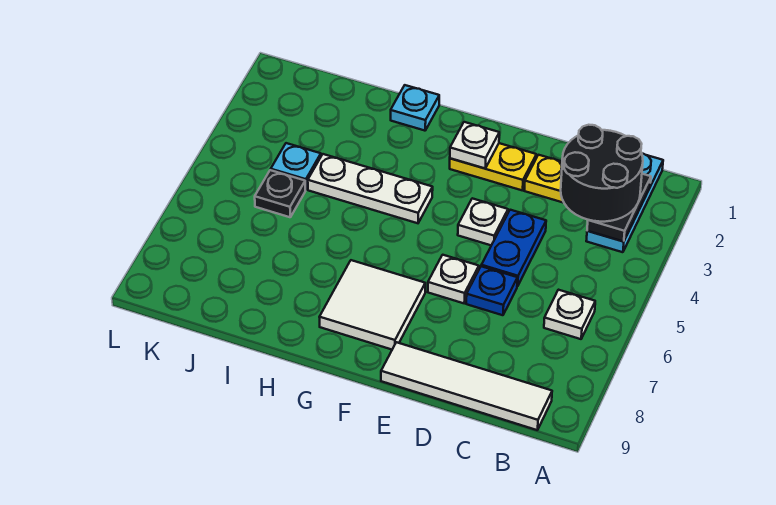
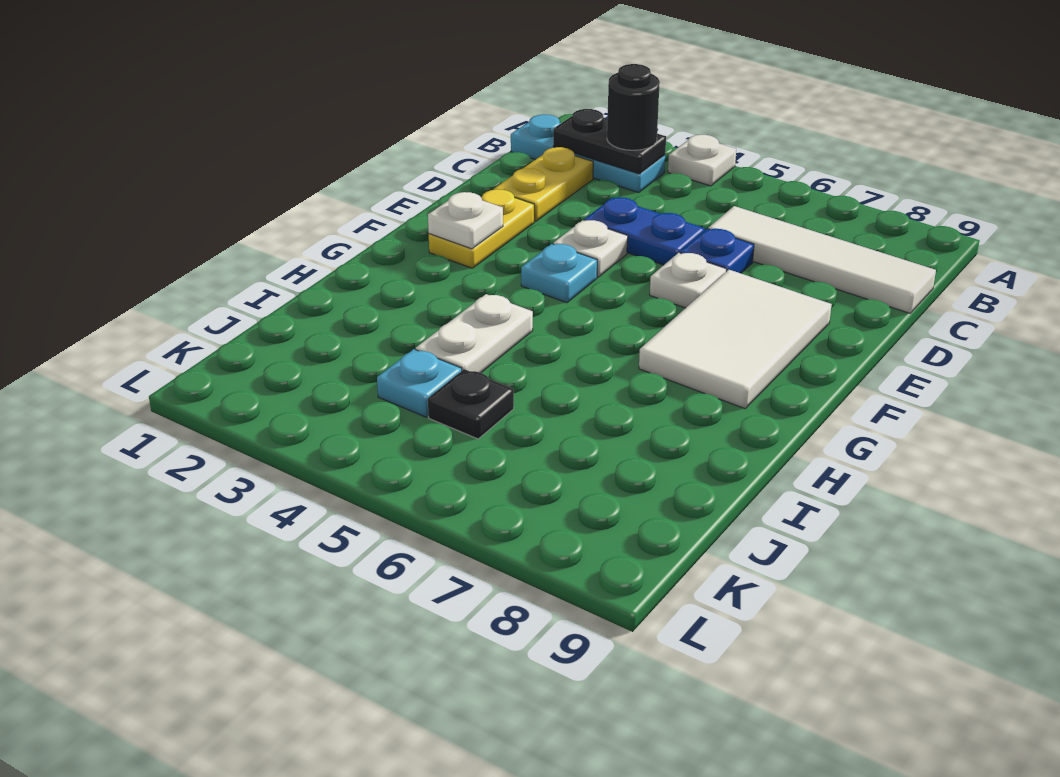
black round brick B2:C3 level 3 -> black round brick B3 level 3
white plate B6 level 1 -> white plate A4 level 1
white tile B9:E9 level 1 -> white tile C6:C9 level 1
white tile F7:G8 level 1 -> white tile E7:G8 level 1
white plate G4:I4 level 1 -> white plate H4:I4 level 1
cyan plate H1 level 1 -> cyan plate F4 level 1

